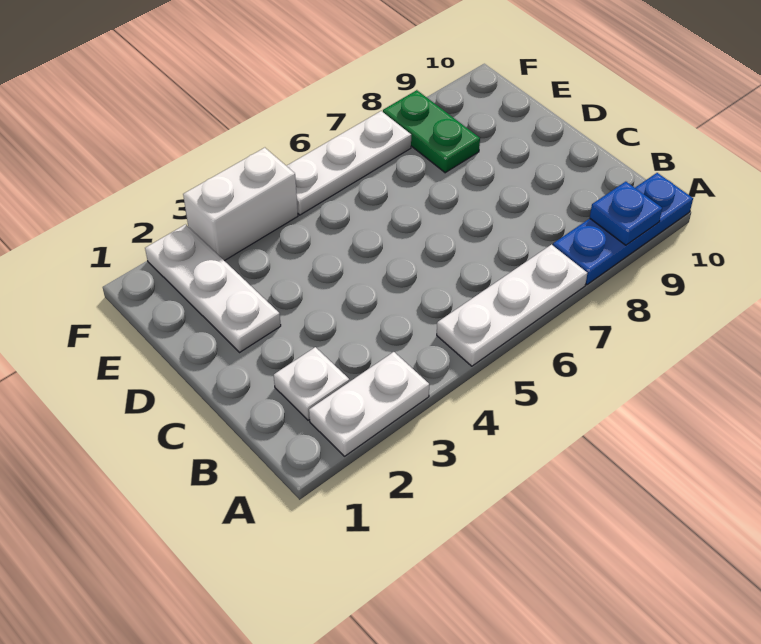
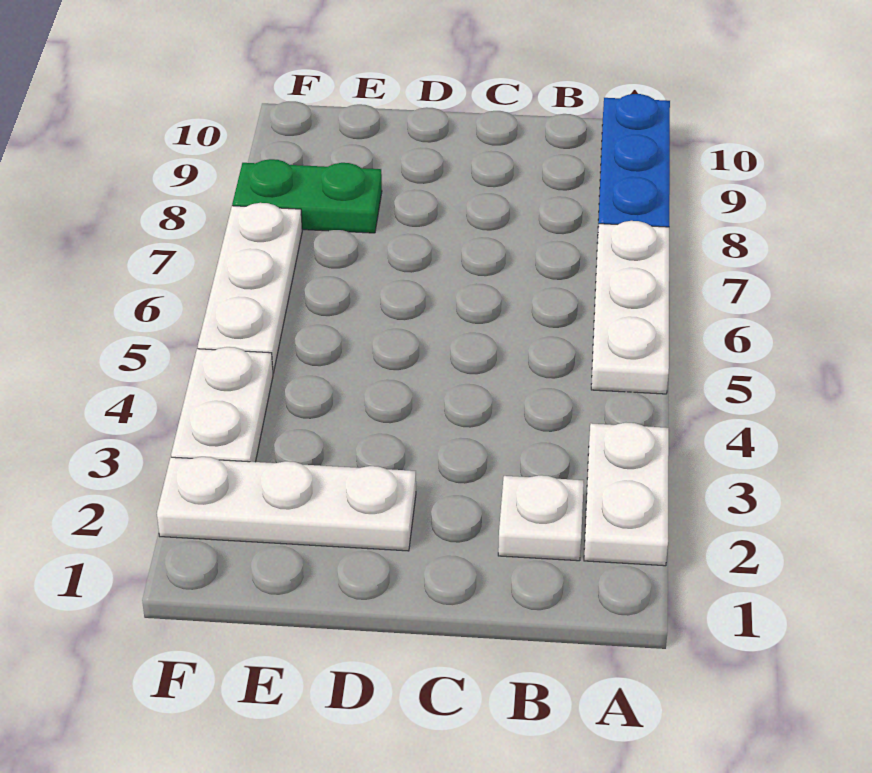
blue plate A9 level 2 -> none
white brick F3:F4 level 1 -> white plate F3:F4 level 1

